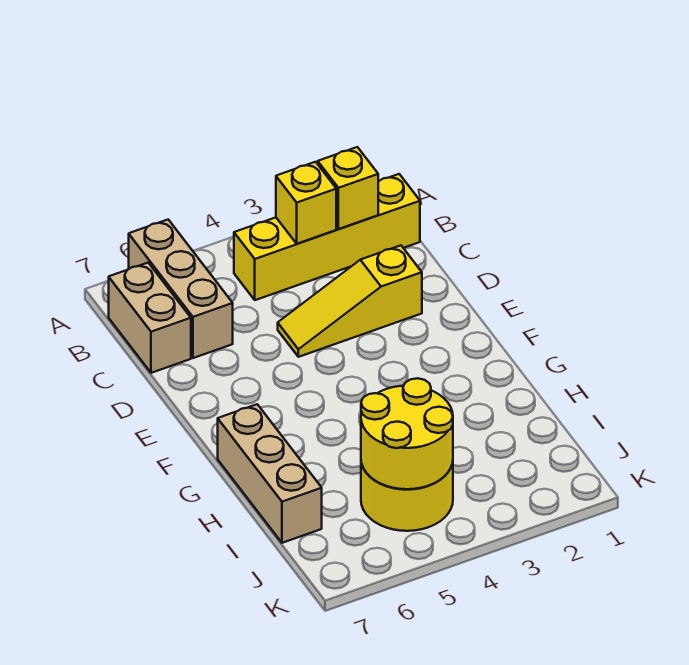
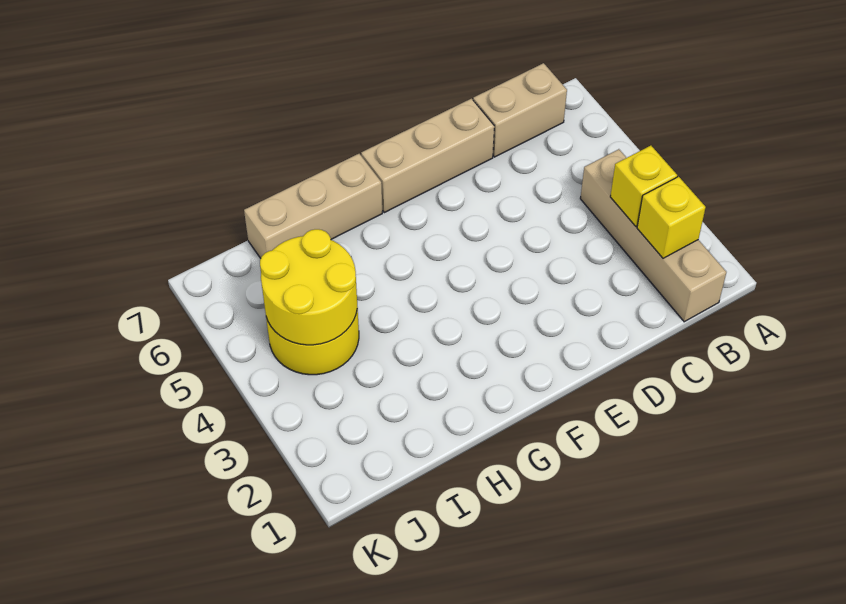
tan brick A6:C6 level 1 -> tan brick D7:F7 level 1
yellow brick B1:B4 level 1 -> tan brick B1:B4 level 1
yellow slope D2:D4 level 1 top 2 -> none

